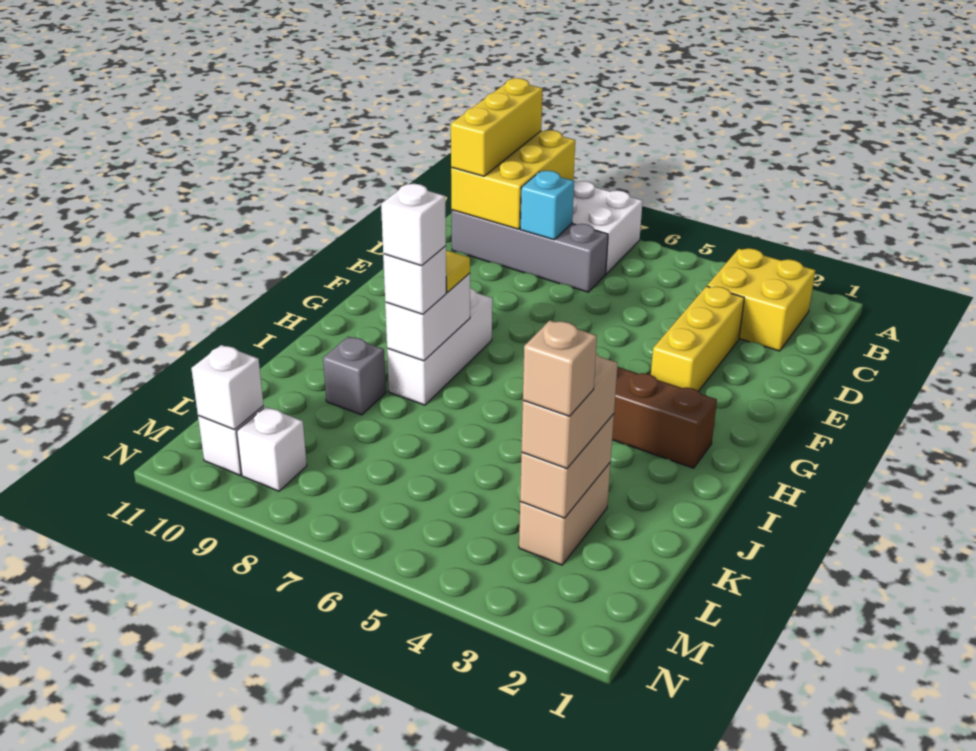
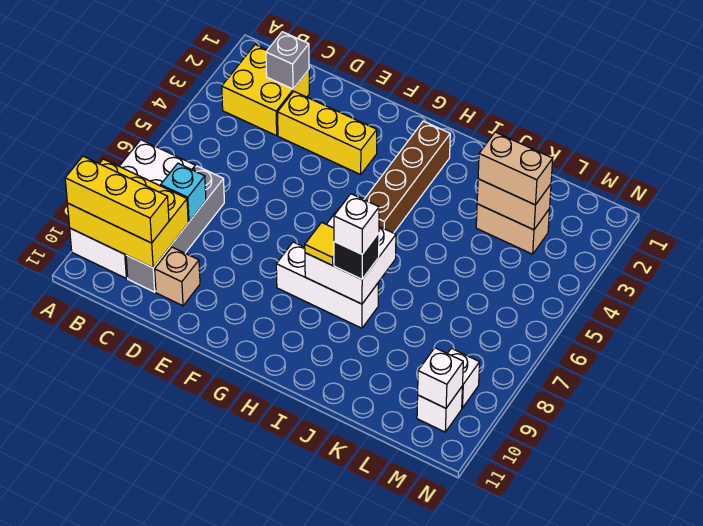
white brick H8:I8 level 2 -> white brick H7:I8 level 2
white brick I8 level 3 -> black brick I8 level 3
grey brick J9 level 1 -> grey brick C2 level 2
tan brick L3 level 4 -> tan brick D10 level 1

